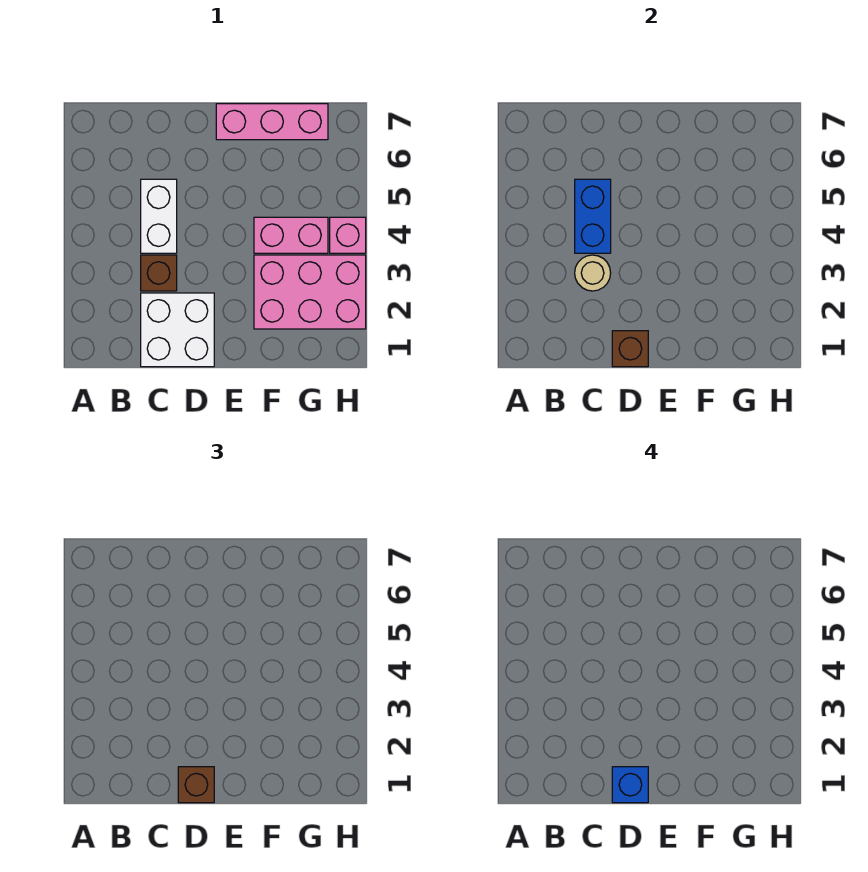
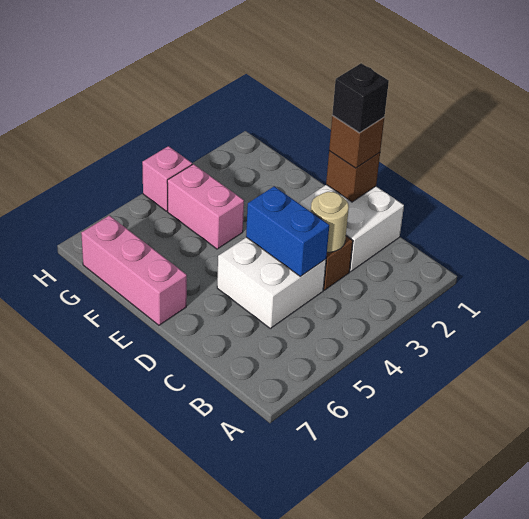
white brick C4:C5 level 1 -> white brick C4:D5 level 1
blue brick C4:C5 level 2 -> blue brick C4:D4 level 2
blue brick D1 level 4 -> black brick D1 level 4
pink brick F2:H3 level 1 -> none

